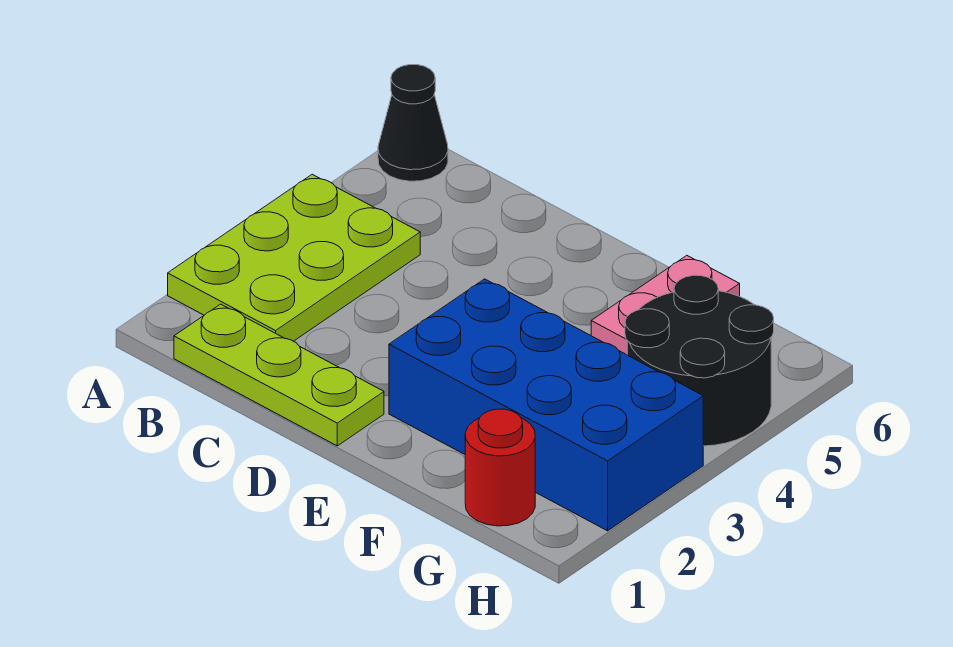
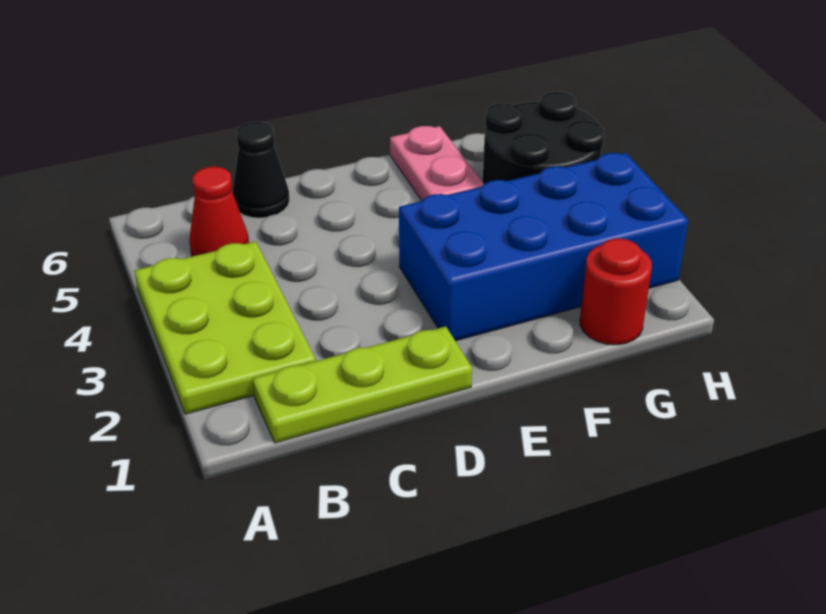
black cone A6 level 1 -> black cone C6 level 1
none -> red cone B5 level 1

